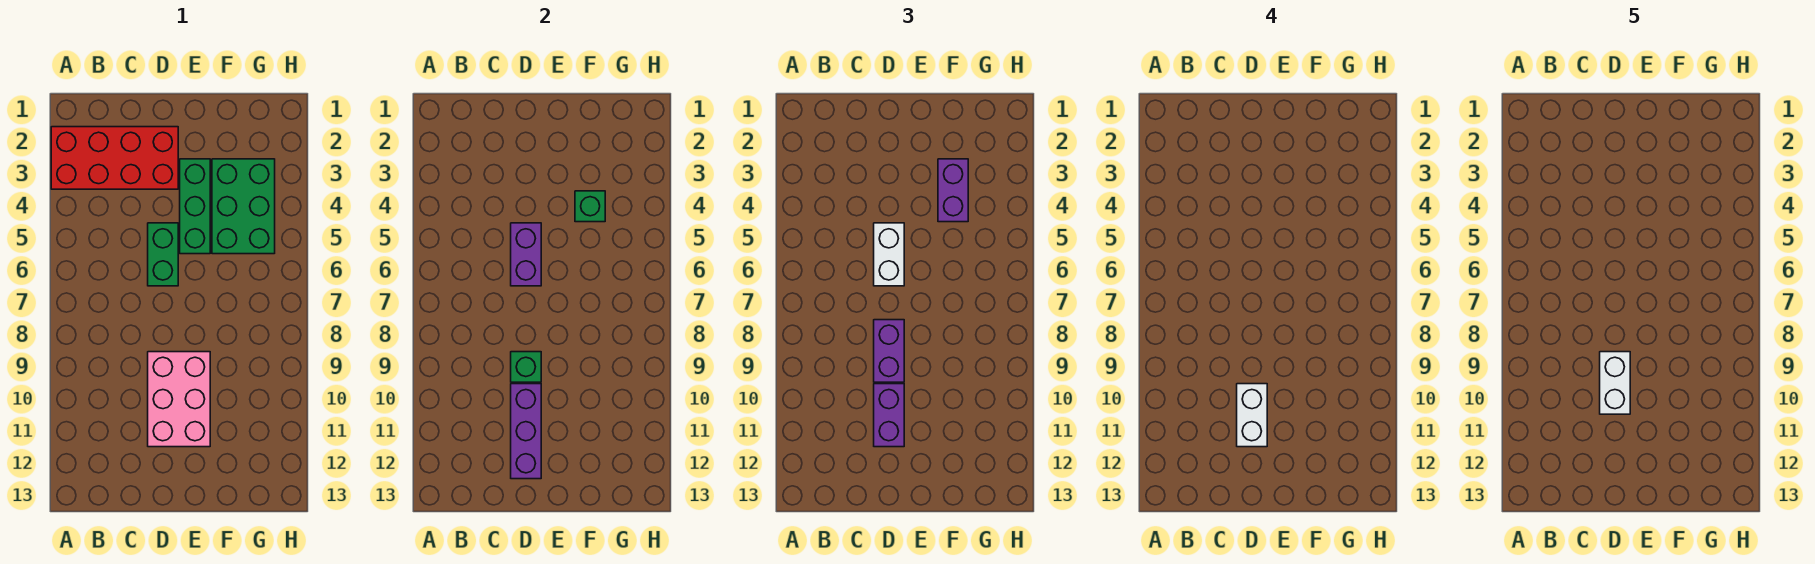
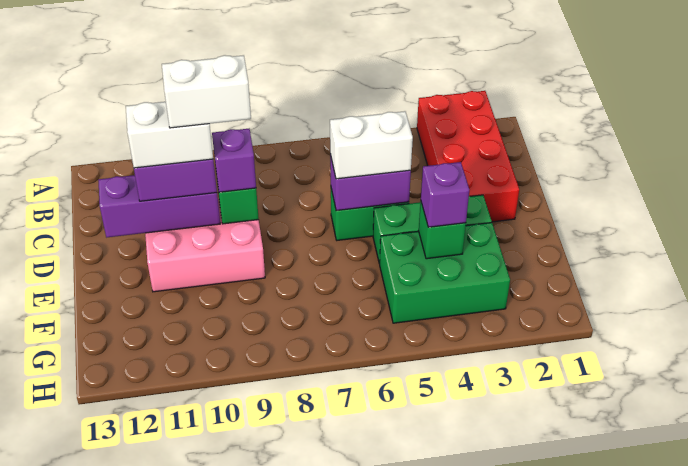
purple brick D8:D9 level 3 -> purple brick D9 level 3
purple brick F3:F4 level 3 -> purple brick F4 level 3

